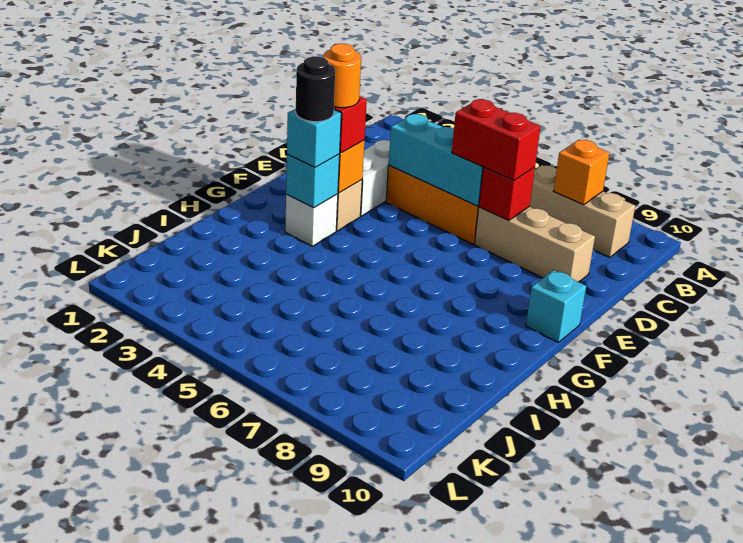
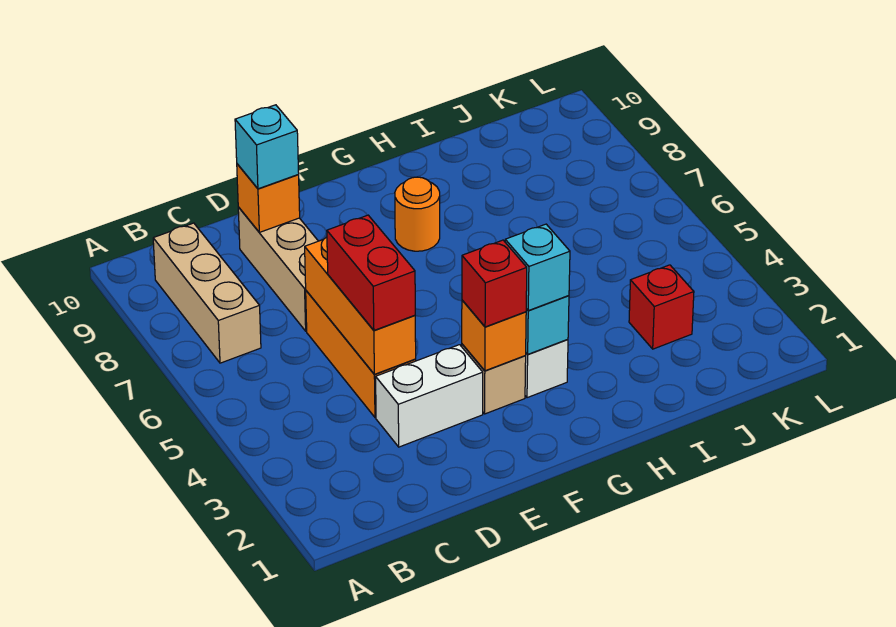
orange brick B8 level 2 -> orange brick D9 level 2
cyan brick D4:D6 level 2 -> orange brick D4:D6 level 2
red brick D6:D7 level 3 -> red brick D4:D5 level 3
red brick D7 level 2 -> red brick J3 level 1
orange round brick F3 level 4 -> orange round brick G8 level 1
cyan brick F10 level 1 -> cyan brick D9 level 3
black round brick G3 level 4 -> none

